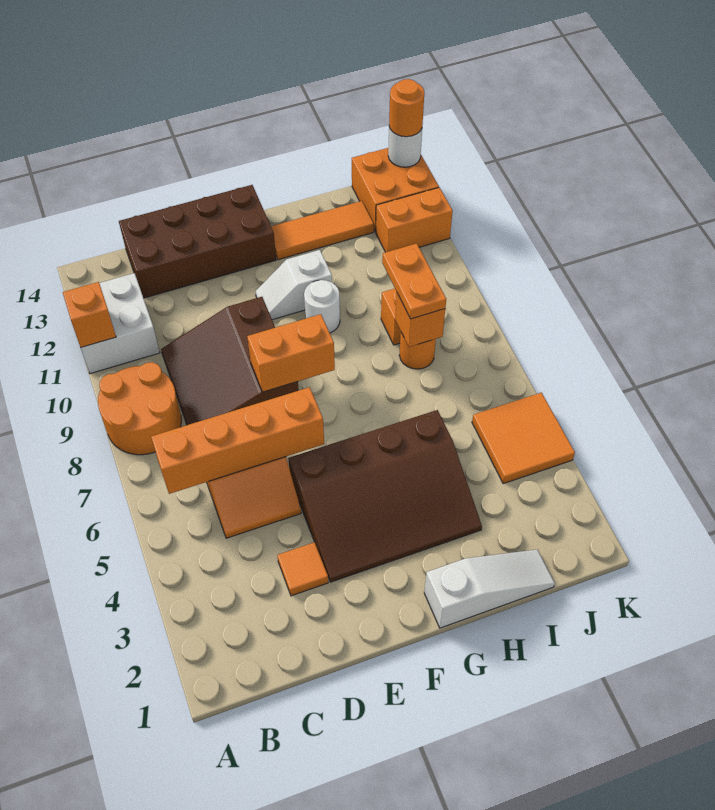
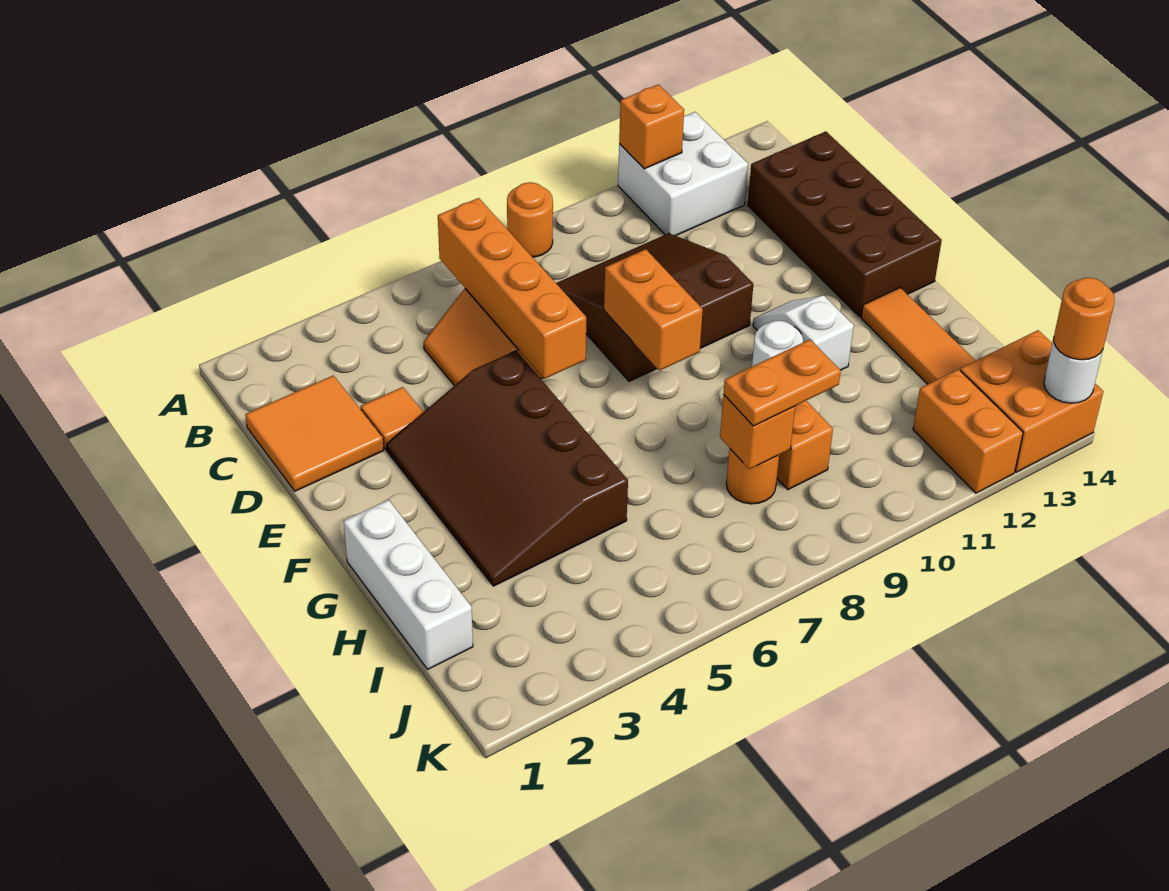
orange round brick A8:B9 level 1 -> orange round brick A8 level 1
white slope G1:I1 level 1 top G -> white brick G1:I1 level 1
orange tile J4:K5 level 1 -> orange tile C1:D2 level 1

